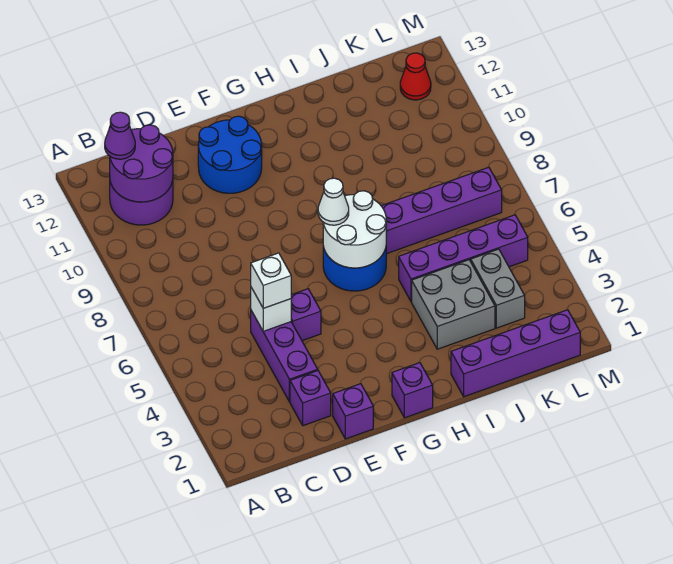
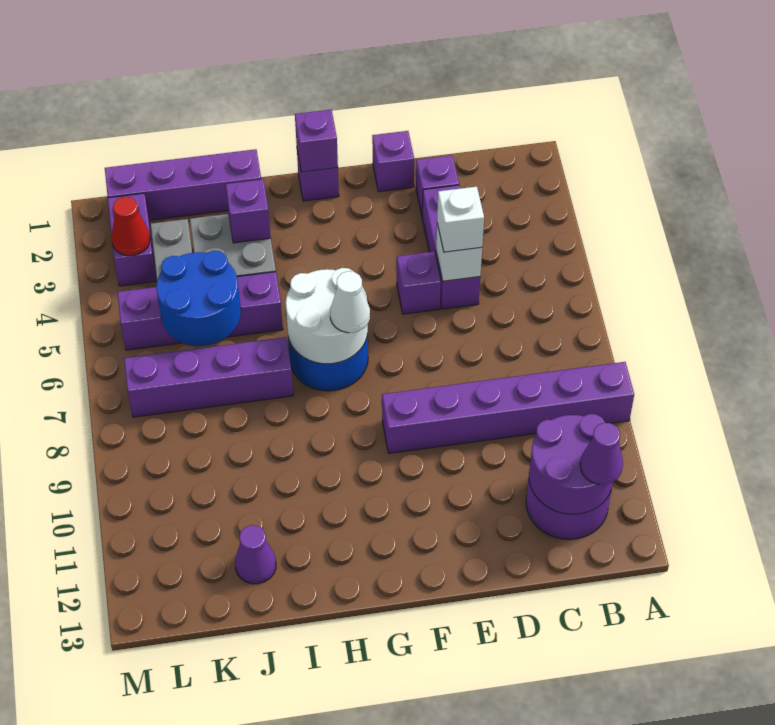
none -> purple brick A9:F9 level 1
blue round brick E11:F12 level 1 -> blue round brick J5:K6 level 2
none -> purple brick G1 level 2
none -> purple brick I3 level 2
none -> purple cone J12 level 1
none -> purple brick L2:L3 level 1
red cone L12 level 1 -> red cone L3 level 2

